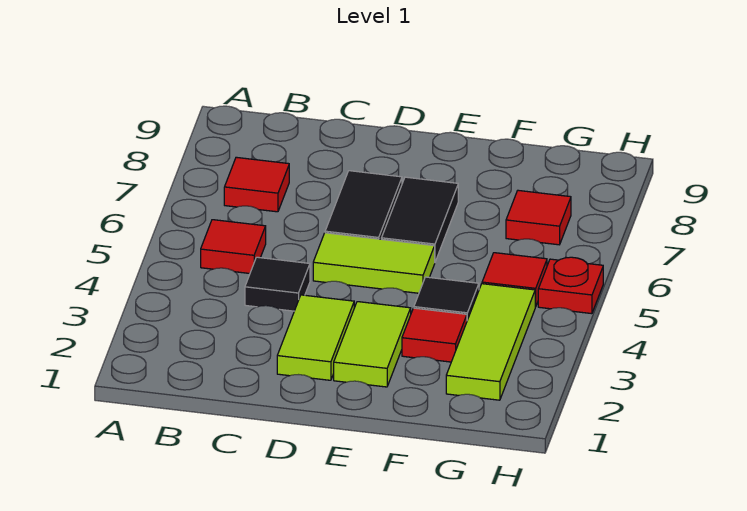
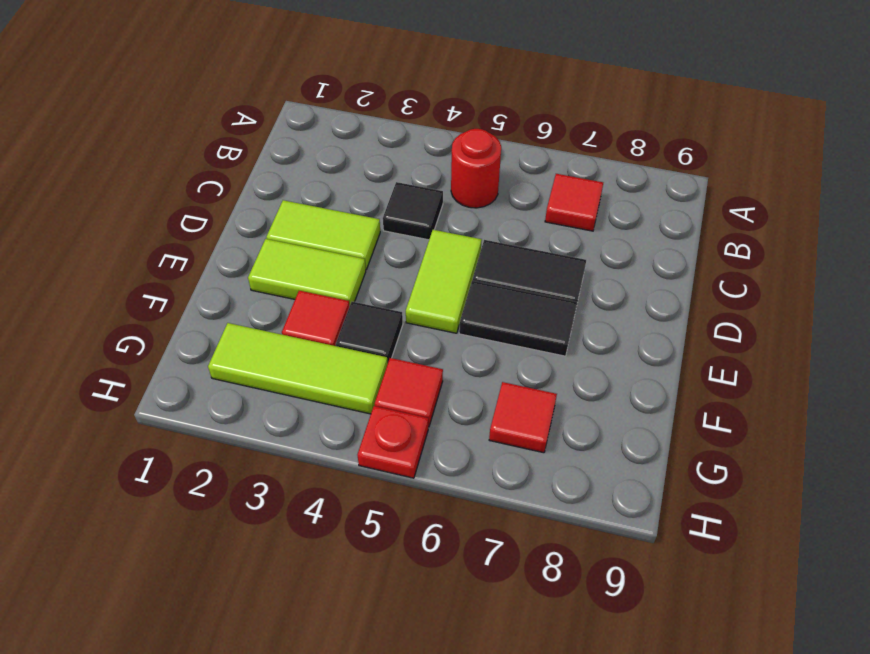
red tile B5 level 1 -> red round brick B5 level 1

